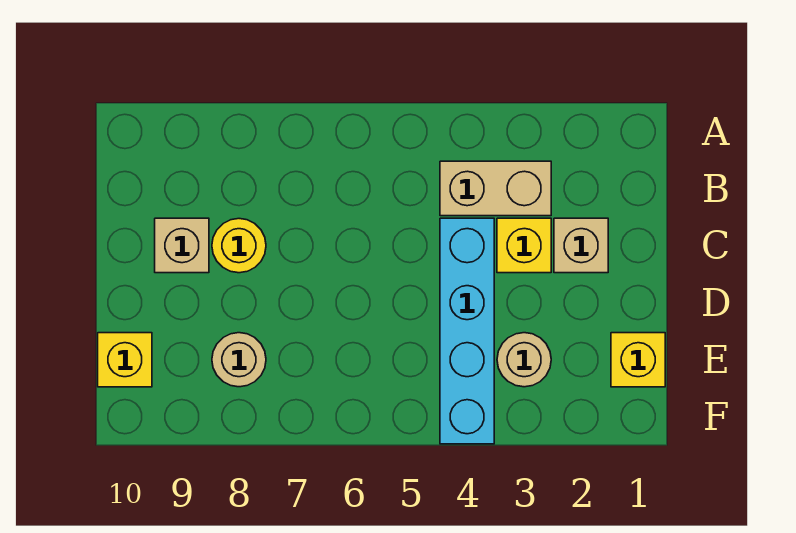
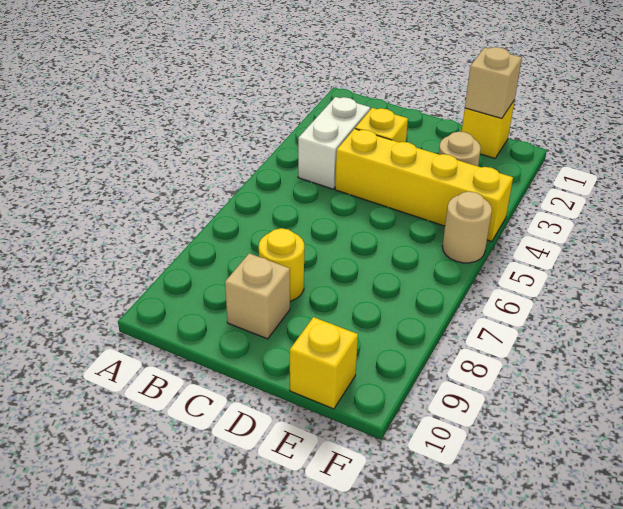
tan brick B3:B4 level 1 -> white brick B3:B4 level 1
tan brick C2 level 1 -> tan brick E1 level 2
cyan brick C4:F4 level 1 -> yellow brick C4:F4 level 1
tan round brick E8 level 1 -> tan round brick F5 level 1

